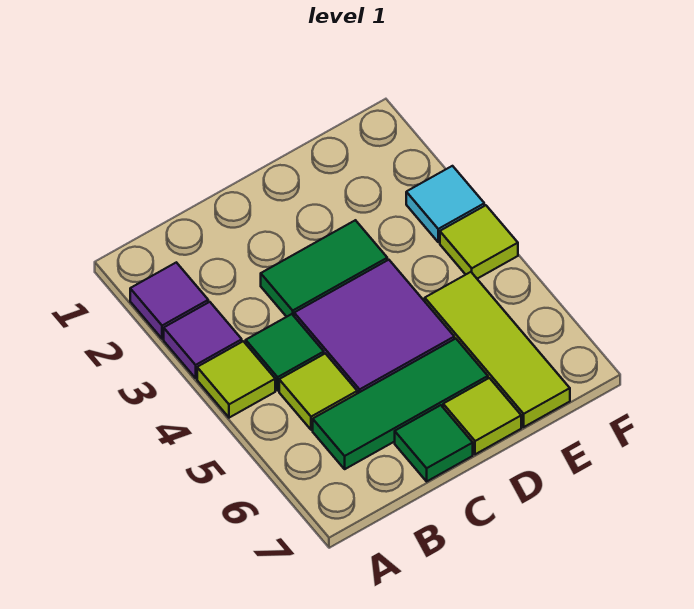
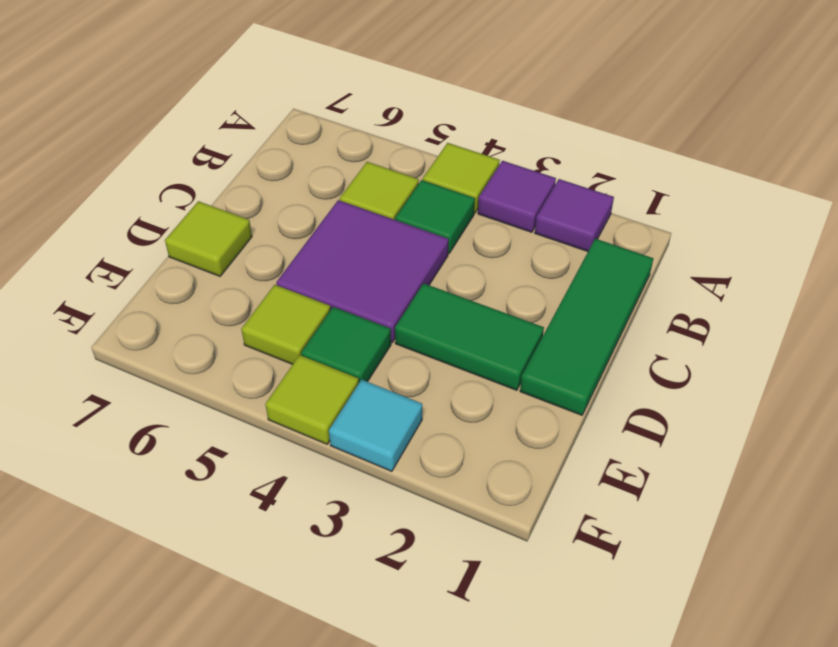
green tile B6:D6 level 1 -> green tile B1:D1 level 1
green tile C3:D3 level 1 -> green tile D2:D3 level 1
green tile C7 level 1 -> green tile E4 level 1
lime tile E5:E7 level 1 -> lime tile E5 level 1

